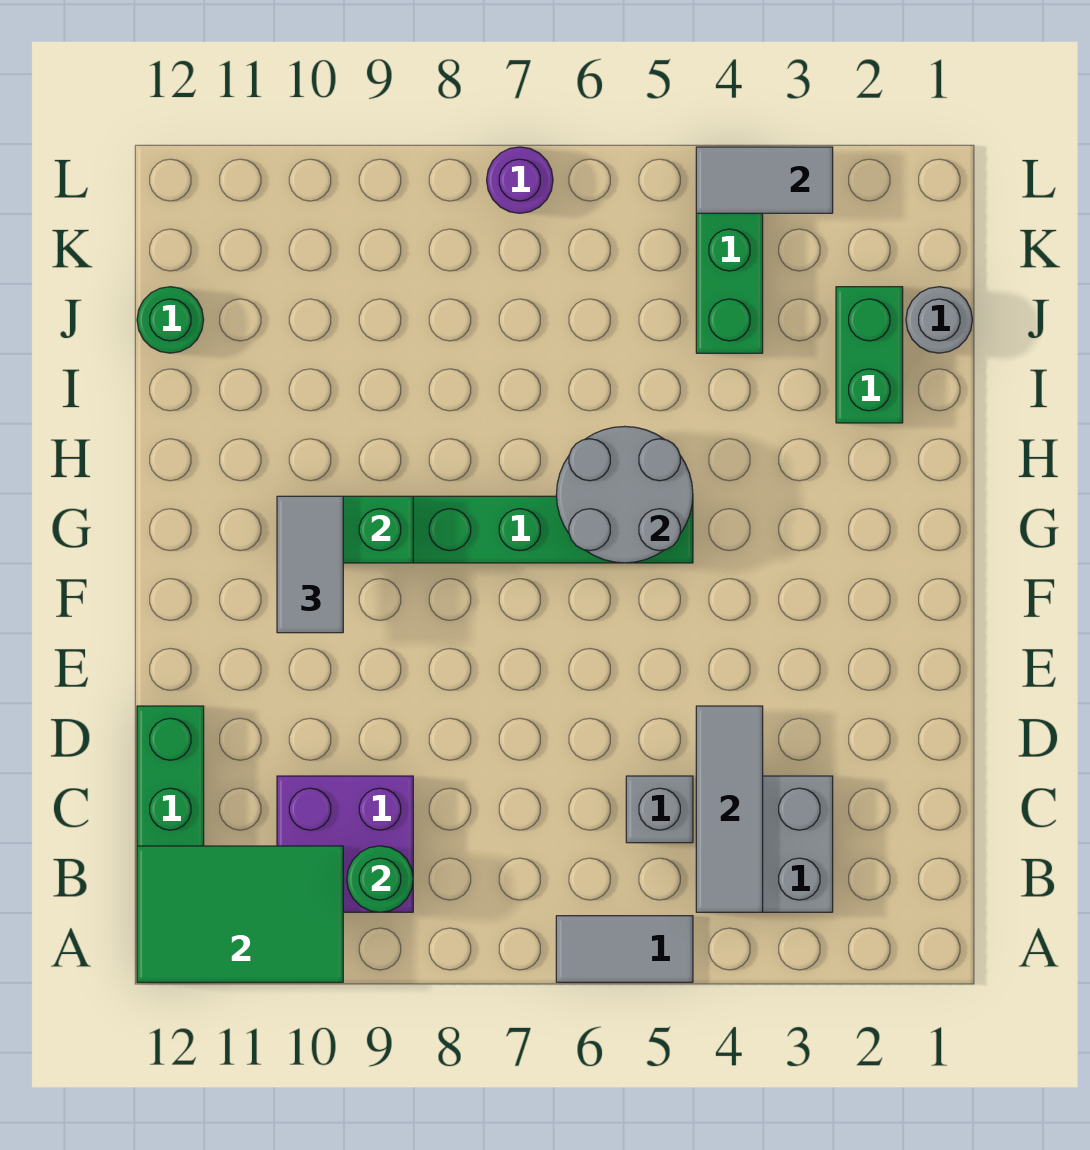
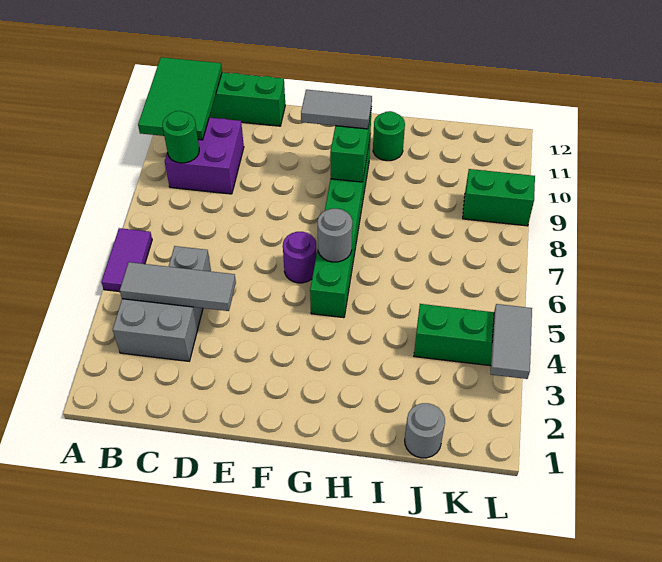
grey tile A5:A6 level 1 -> purple tile A5:A6 level 1
grey round brick G5:H6 level 2 -> grey round brick G6 level 2
green brick I2:J2 level 1 -> green brick K9:L9 level 1
green round brick J12 level 1 -> green round brick H11 level 1
purple round brick L7 level 1 -> purple round brick F6 level 1

